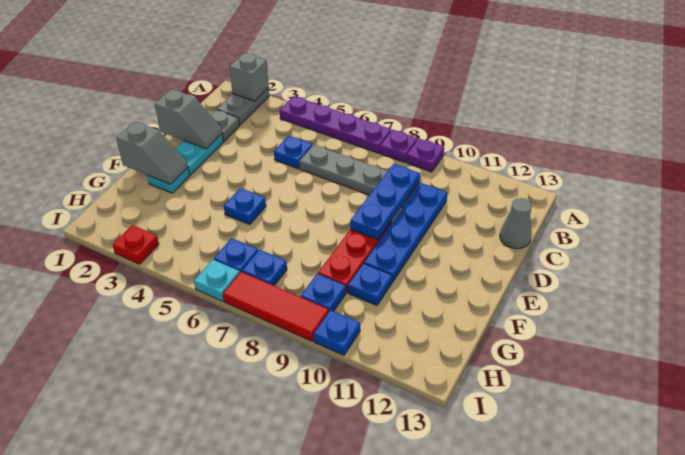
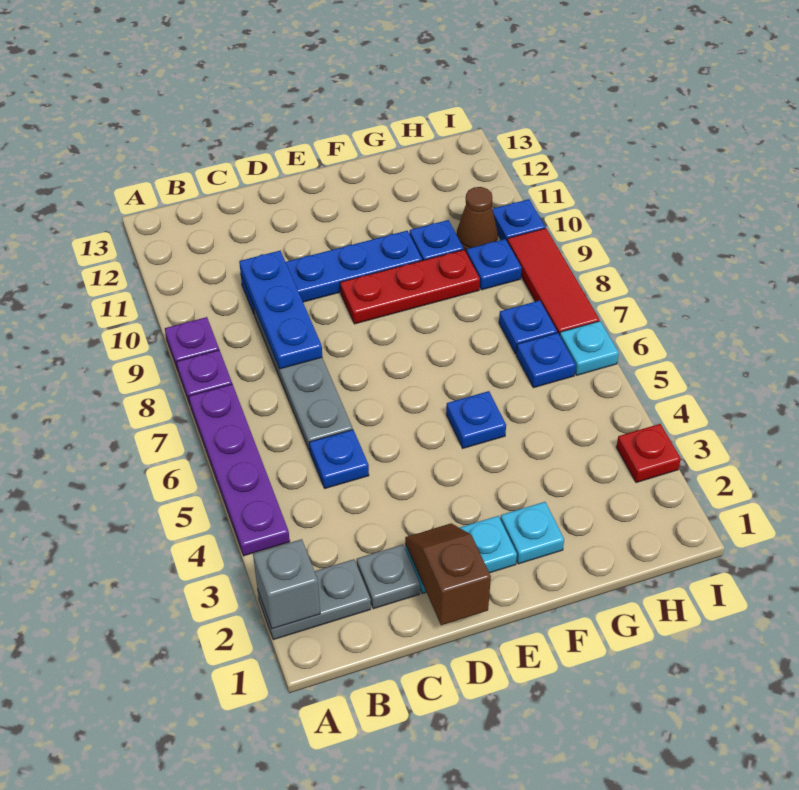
blue plate C9:E9 level 2 -> blue plate C8:C10 level 2
grey cone C13 level 1 -> none
grey slope D1:D2 level 2 top 1 -> brown slope D1:D2 level 2 top 1
grey slope F1:F2 level 2 top 1 -> none
none -> brown cone H10 level 1

